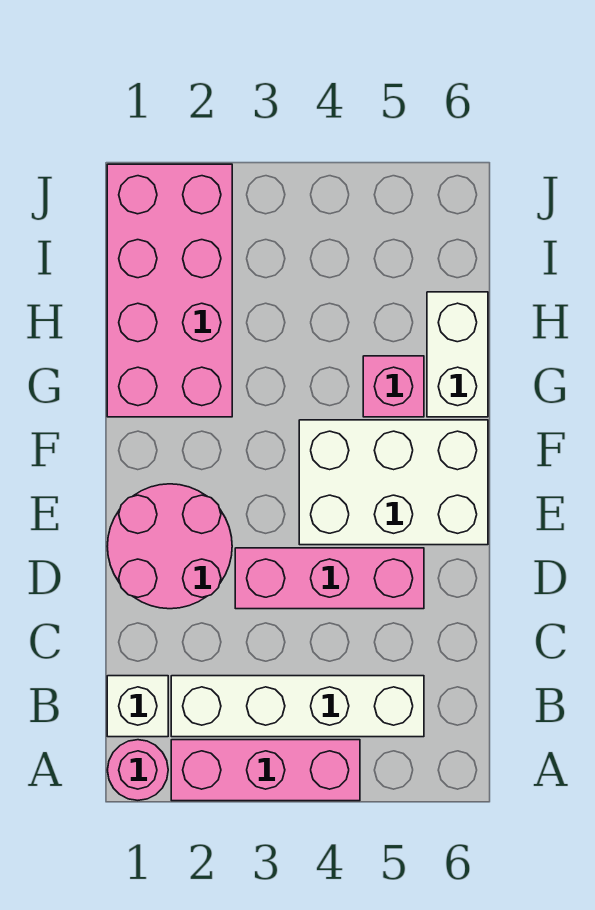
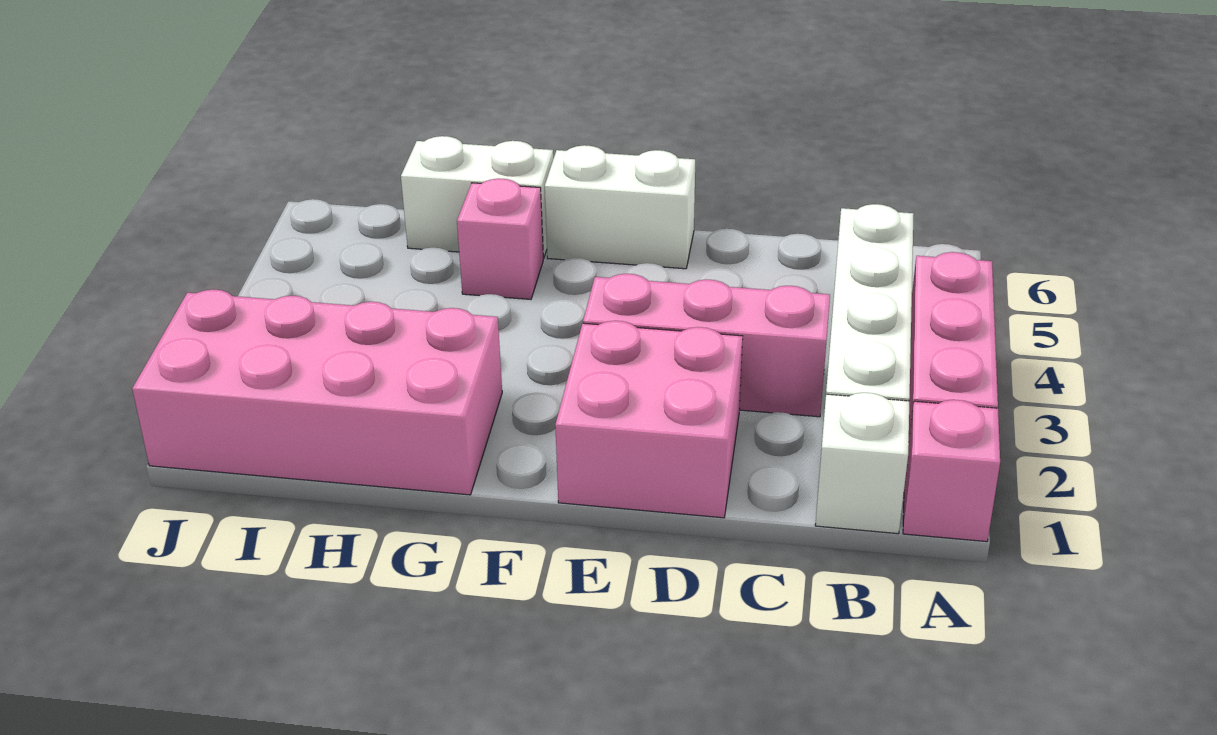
pink round brick A1 level 1 -> pink brick A1 level 1
pink round brick D1:E2 level 1 -> pink brick D1:E2 level 1
pink brick D3:D5 level 1 -> pink brick C3:E3 level 1
white brick E4:F6 level 1 -> white brick E6:F6 level 1

